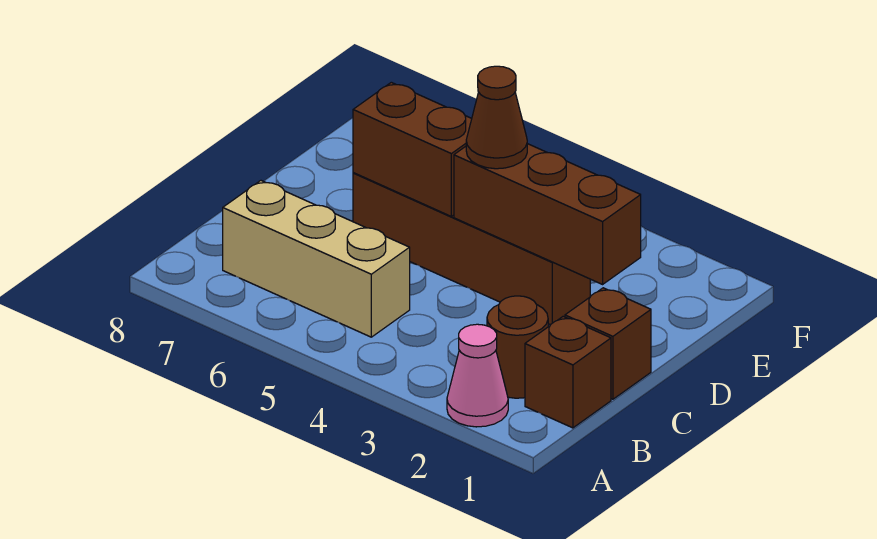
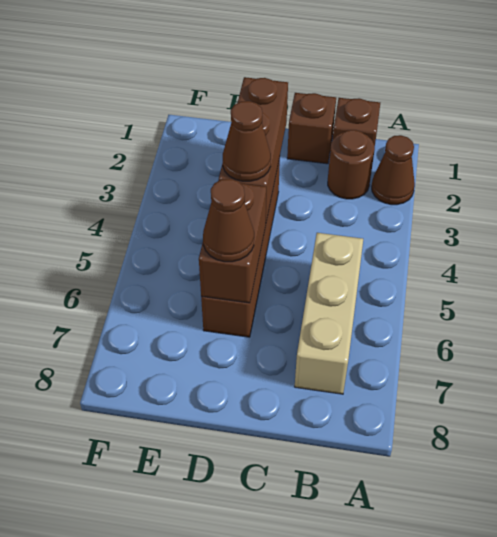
pink cone A2 level 1 -> brown cone A2 level 1
none -> brown cone D6 level 3

